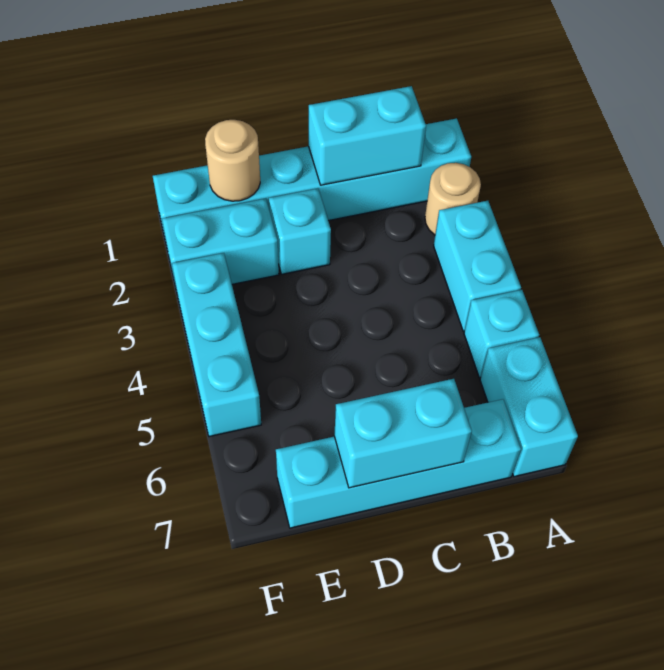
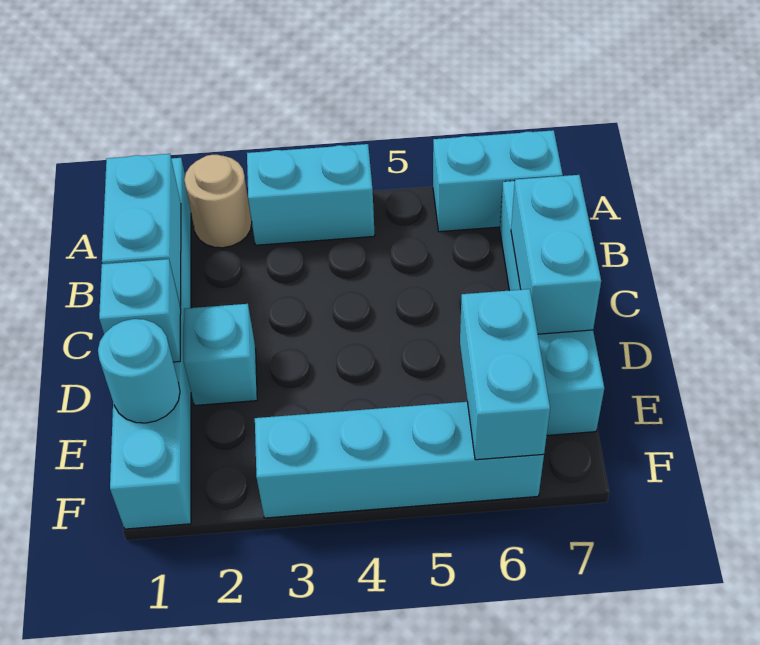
cyan brick A5 level 1 -> cyan brick D1 level 2
tan round brick E1 level 2 -> cyan round brick E1 level 2
cyan brick E2:F2 level 1 -> cyan brick E6:F6 level 2
cyan brick F3:F5 level 1 -> cyan brick F3:F6 level 1

